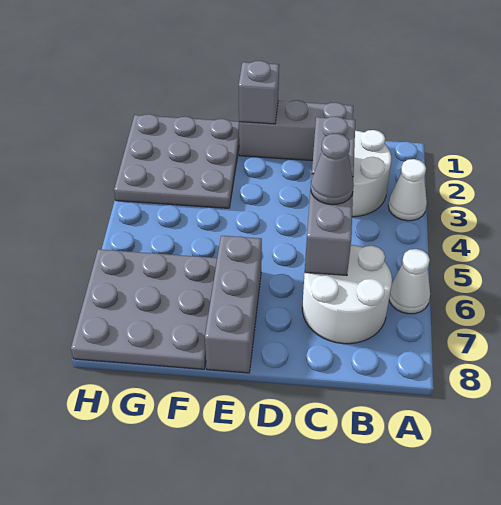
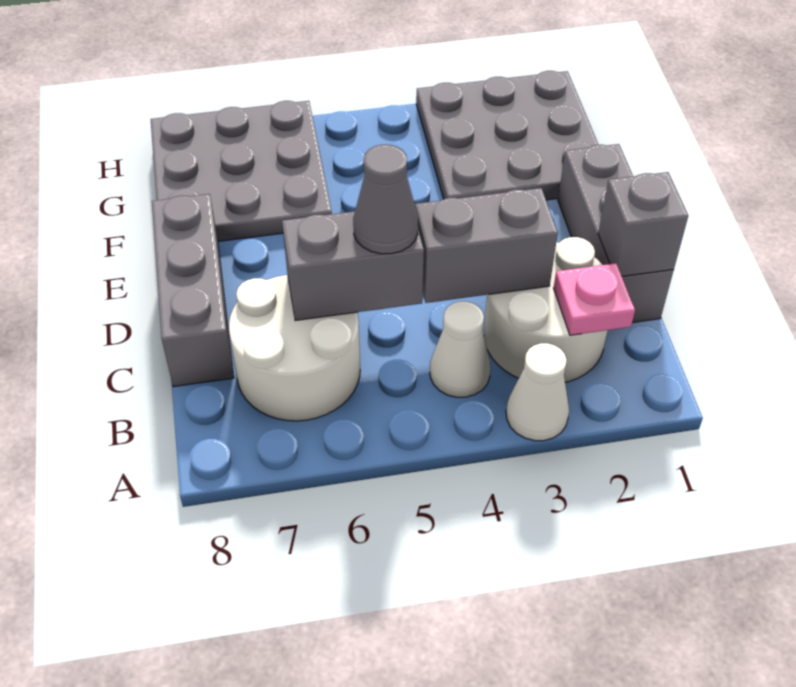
white cone A6 level 1 -> white cone B4 level 1
none -> pink plate B2 level 2
grey brick E1 level 2 -> grey brick C1 level 2
grey brick E6:E8 level 1 -> grey brick C8:E8 level 1

